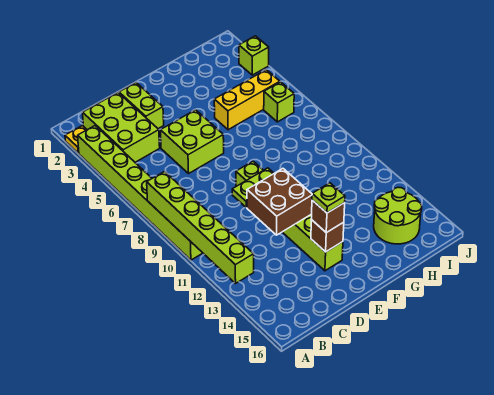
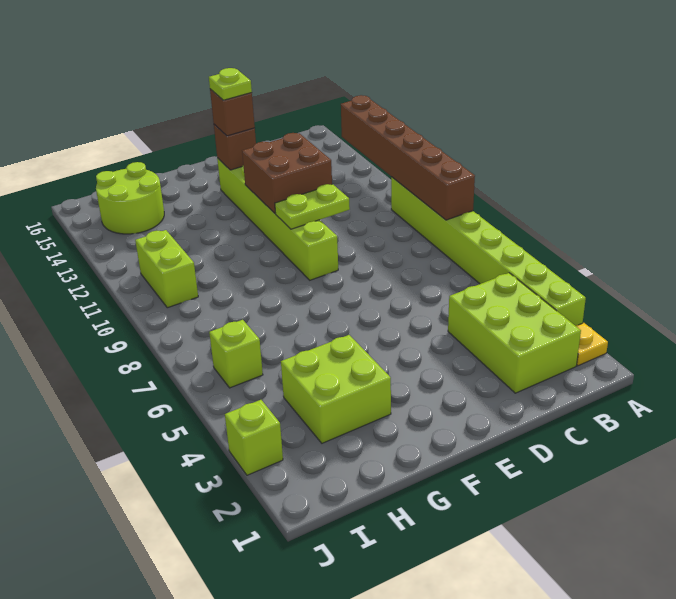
lime brick A8:A13 level 2 -> brown brick A8:A13 level 2
lime brick D2:D3 level 1 -> lime brick I10:I11 level 1
lime brick D5:E6 level 1 -> lime brick G3:H4 level 1
yellow brick G5:I5 level 1 -> none

